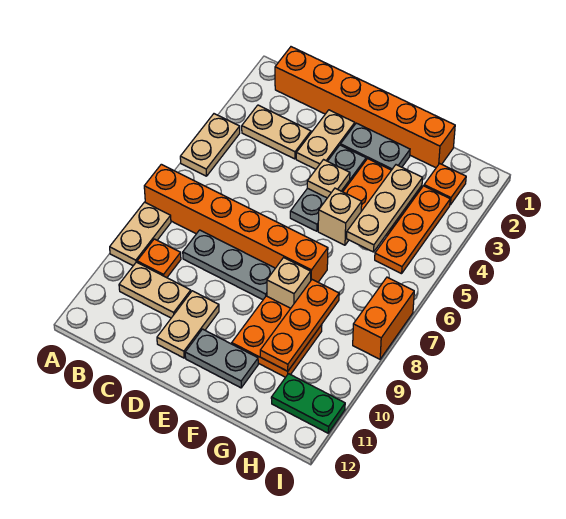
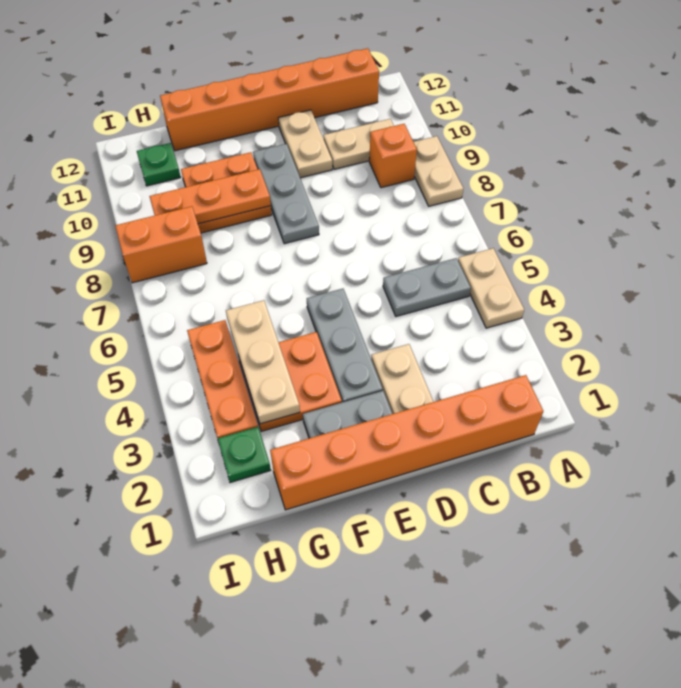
orange brick A7:F7 level 1 -> orange brick B12:G12 level 1
tan plate B3:C3 level 1 -> none
orange plate B9 level 1 -> orange brick B9 level 1
grey plate C8:E8 level 1 -> grey plate E8:E10 level 1
tan plate E4 level 2 -> none
grey plate E11:F11 level 1 -> grey plate B5:C5 level 1
tan brick F5 level 1 -> none
tan brick F8 level 1 -> none
orange plate G8:G10 level 2 -> orange plate F9:H9 level 2
orange plate H2 level 1 -> green plate H2 level 1
green plate H11:I11 level 1 -> green plate H11 level 1
orange brick I7:I8 level 1 -> orange brick H8:I8 level 1

